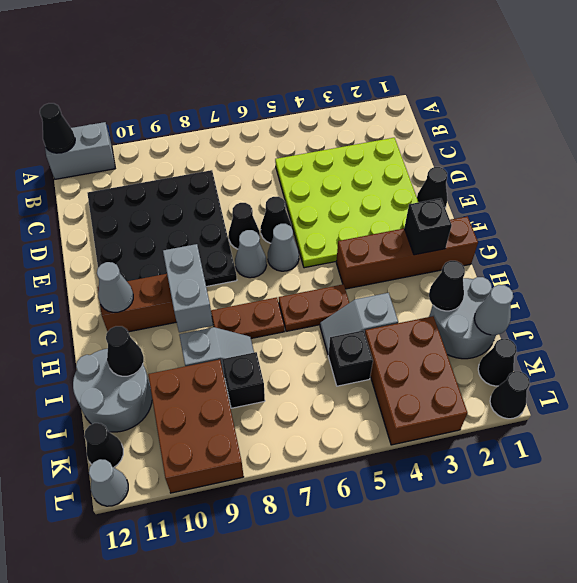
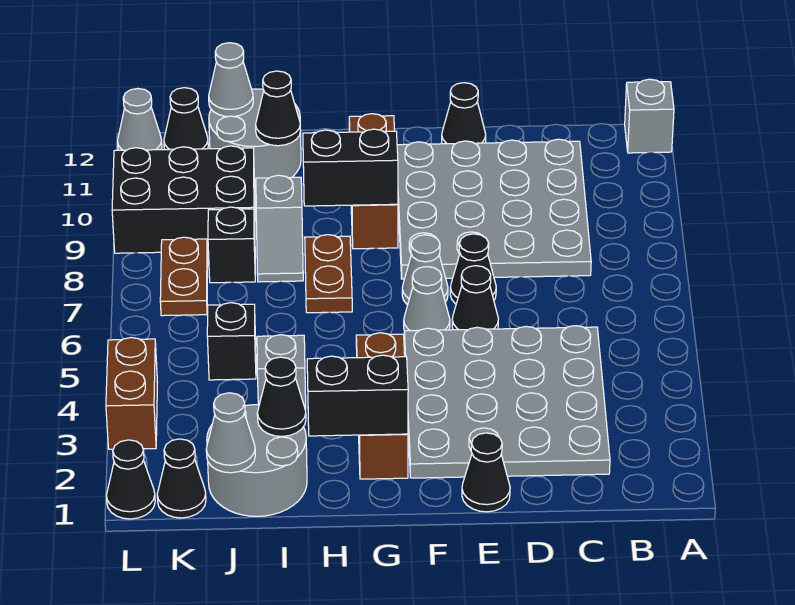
grey brick A11:A12 level 1 -> grey brick A12 level 1
black cone A12 level 2 -> black cone E12 level 1
lime plate C2:F5 level 1 -> grey plate C2:F5 level 1
black plate C8:F11 level 1 -> grey plate C8:F11 level 1
brown brick G1:G4 level 1 -> brown brick G2:G4 level 1
black brick G2 level 2 -> black brick G2:H2 level 2
grey brick G9:H9 level 2 -> black brick G9:H9 level 2
grey cone G11 level 2 -> grey cone J12 level 2
brown plate H5:H6 level 1 -> brown plate K7:K8 level 1
brown brick J3:L4 level 1 -> brown brick L3:L4 level 1
brown brick J9:L10 level 1 -> black brick J9:L10 level 1

